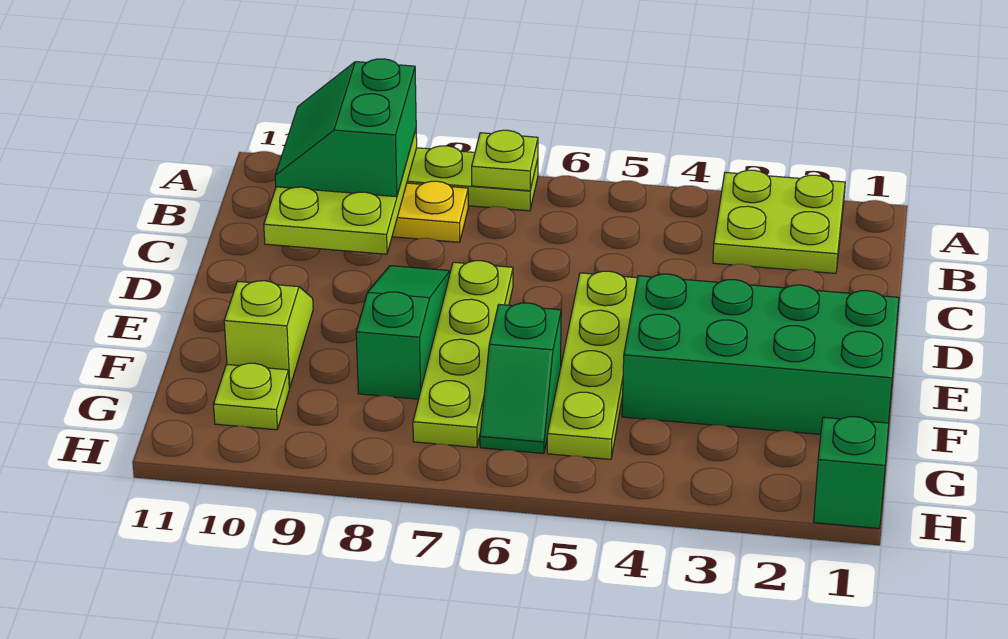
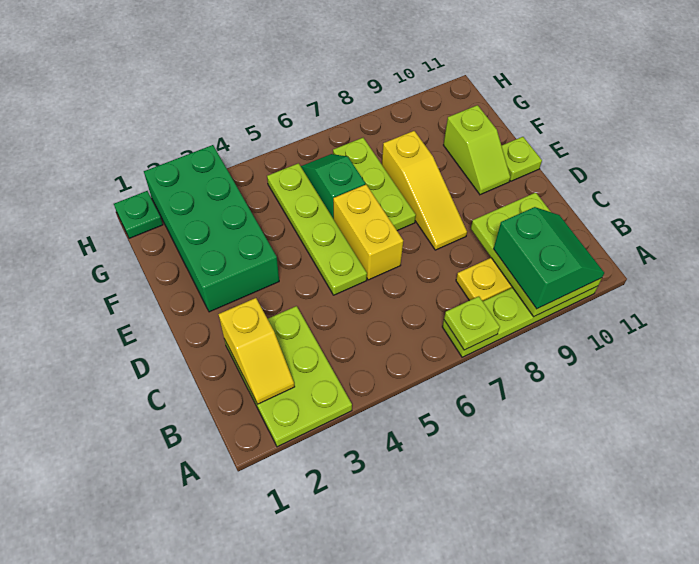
lime plate A2:B3 level 1 -> lime plate A2:C3 level 1
none -> yellow slope B2:C2 level 2 top C
none -> yellow brick D6:E6 level 1
lime plate D7:G7 level 1 -> lime plate E7:G7 level 1
green slope D8:F8 level 1 top F -> yellow slope D8:F8 level 1 top F
green brick E1:F4 level 1 -> green brick E2:H3 level 1
lime plate G10 level 1 -> lime plate E11 level 1
green brick H1 level 1 -> green plate H1 level 1

